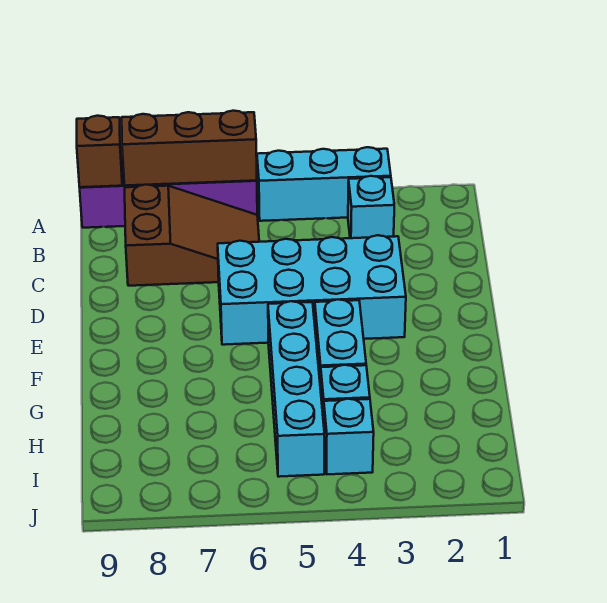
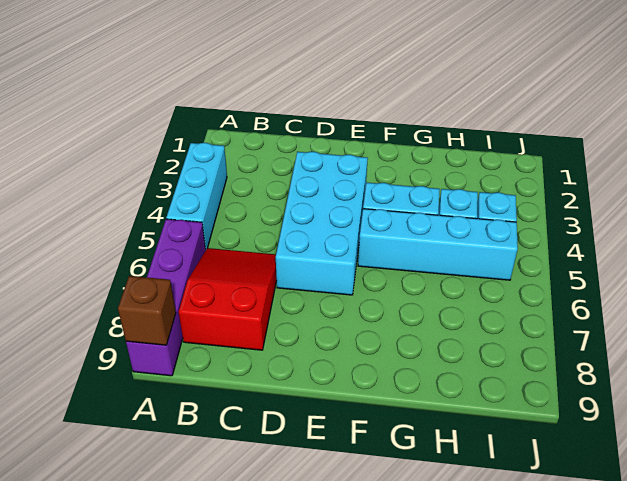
brown brick A6:A8 level 2 -> none
cyan brick B3 level 1 -> none
brown slope B6:C8 level 1 top 8 -> red slope B6:C8 level 1 top 8

